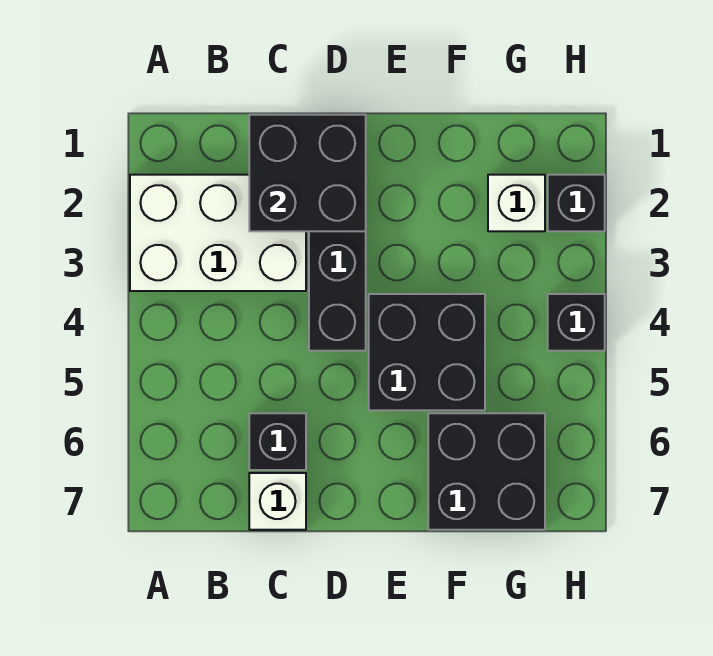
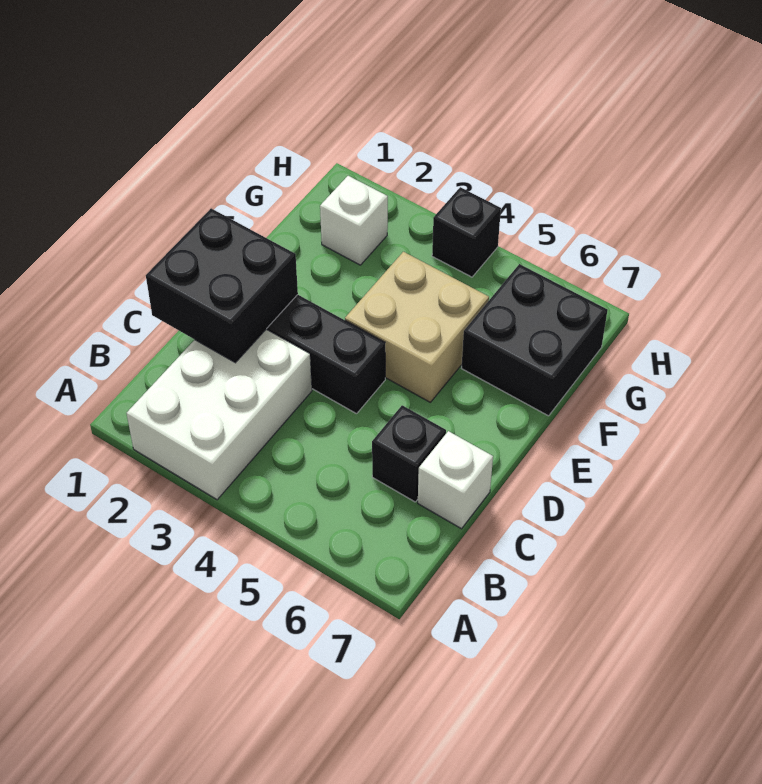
black brick E4:F5 level 1 -> tan brick E4:F5 level 1
black brick H2 level 1 -> none

